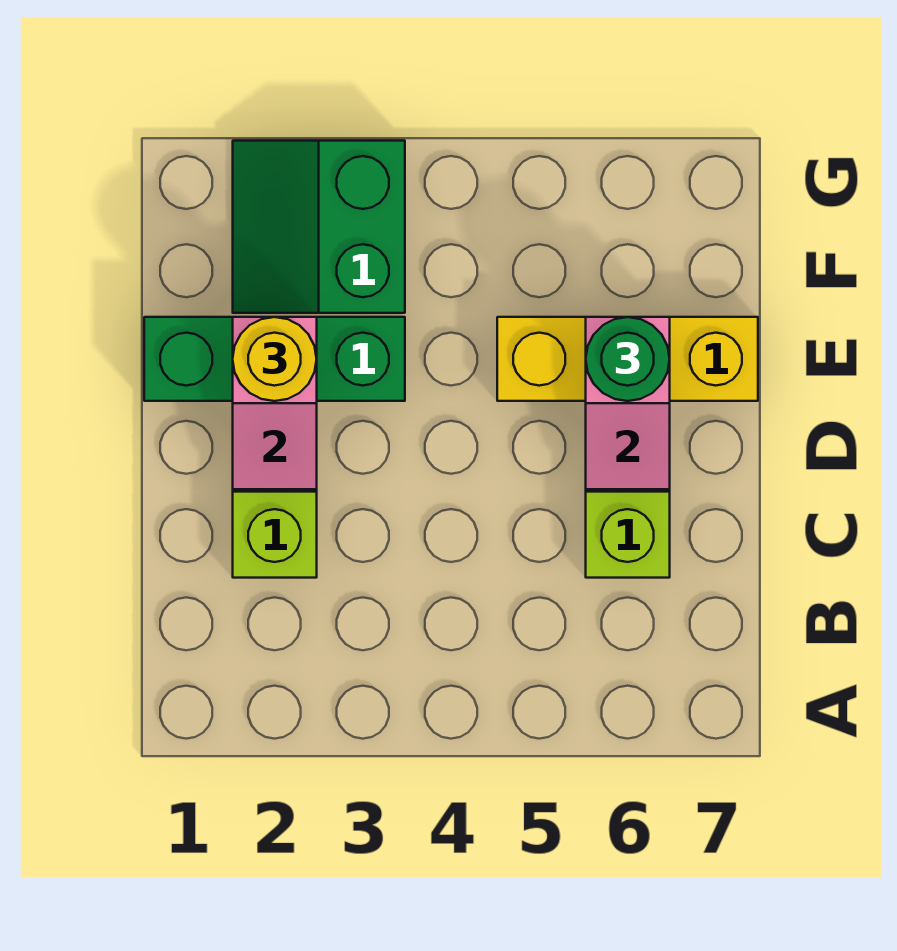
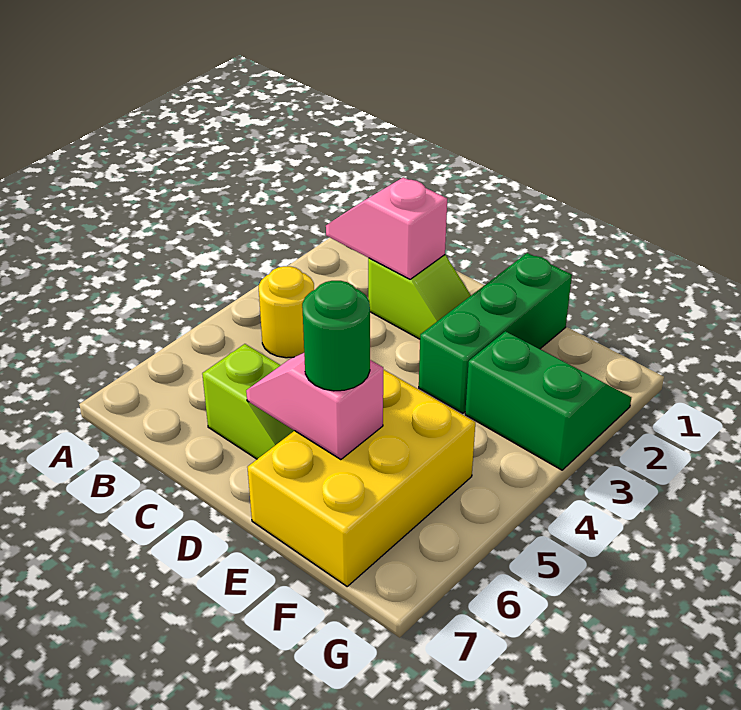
pink slope D2:E2 level 2 top E -> pink slope B2:C2 level 2 top C
yellow round brick E2 level 3 -> yellow round brick B4 level 1
yellow brick E5:E7 level 1 -> yellow brick E5:F7 level 1

